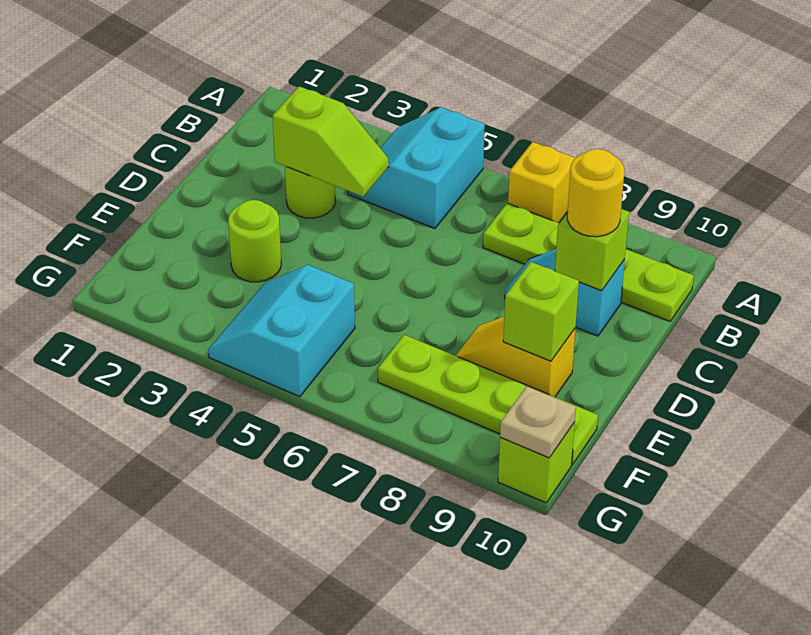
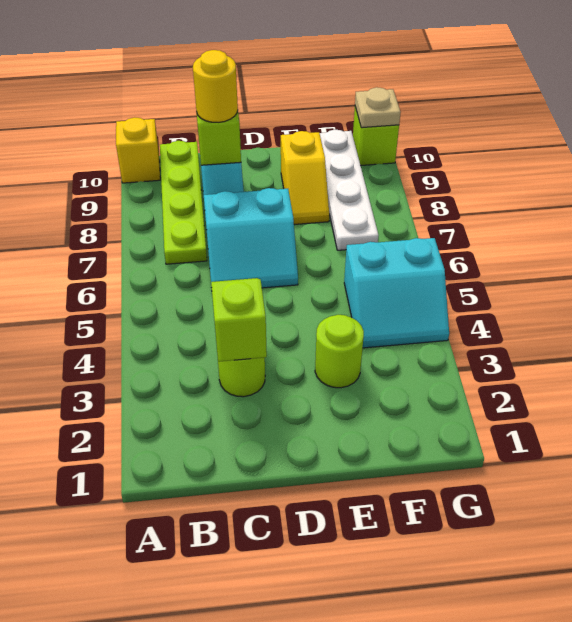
cyan slope A4:B5 level 1 top 5 -> cyan slope C6:D7 level 1 top 7
yellow brick A7 level 1 -> yellow brick A10 level 1
lime brick E9 level 2 -> none
lime plate F7:F10 level 1 -> white plate F7:F10 level 1

